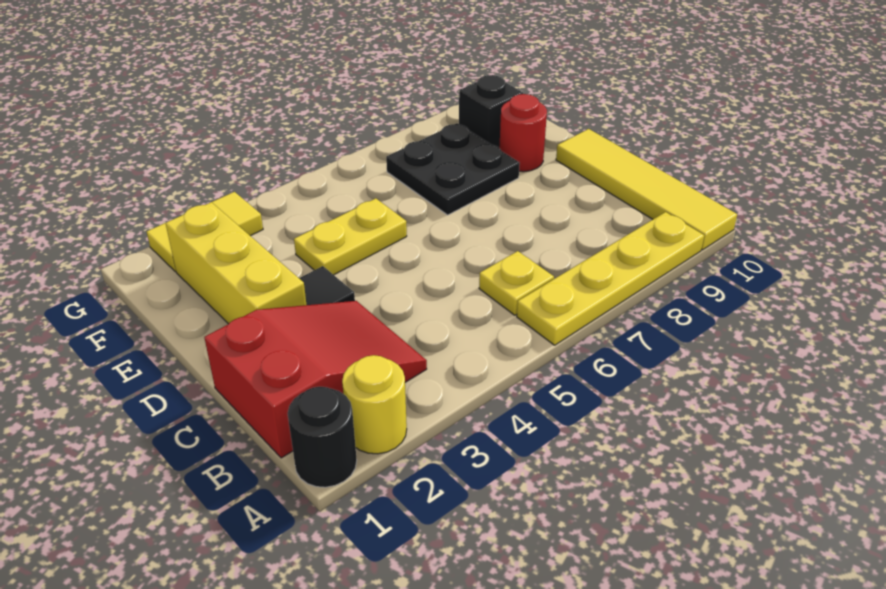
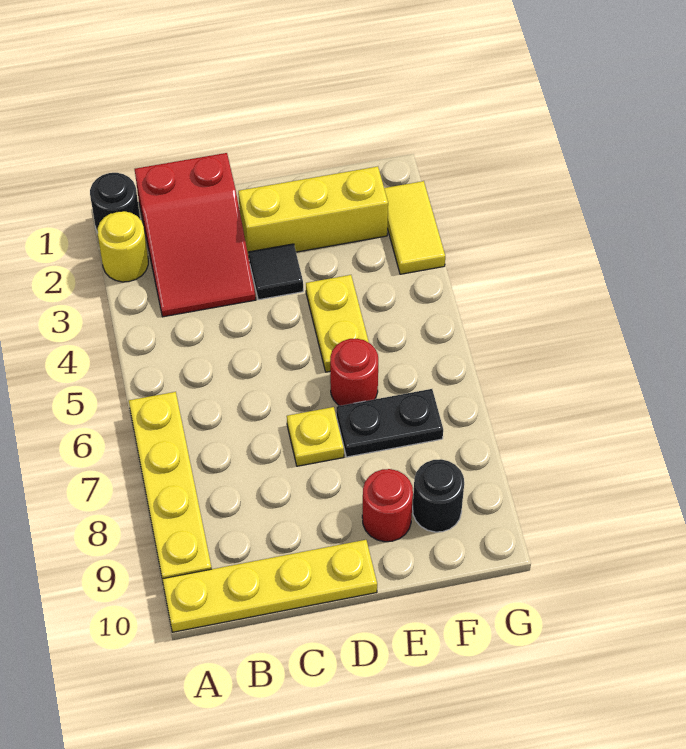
yellow tile A10:D10 level 1 -> yellow plate A10:D10 level 1
yellow plate B6 level 1 -> yellow plate D7 level 1
none -> red round brick E6 level 1
black plate E7:F8 level 1 -> black plate E7:F7 level 1
black brick F9 level 1 -> black round brick F9 level 1

